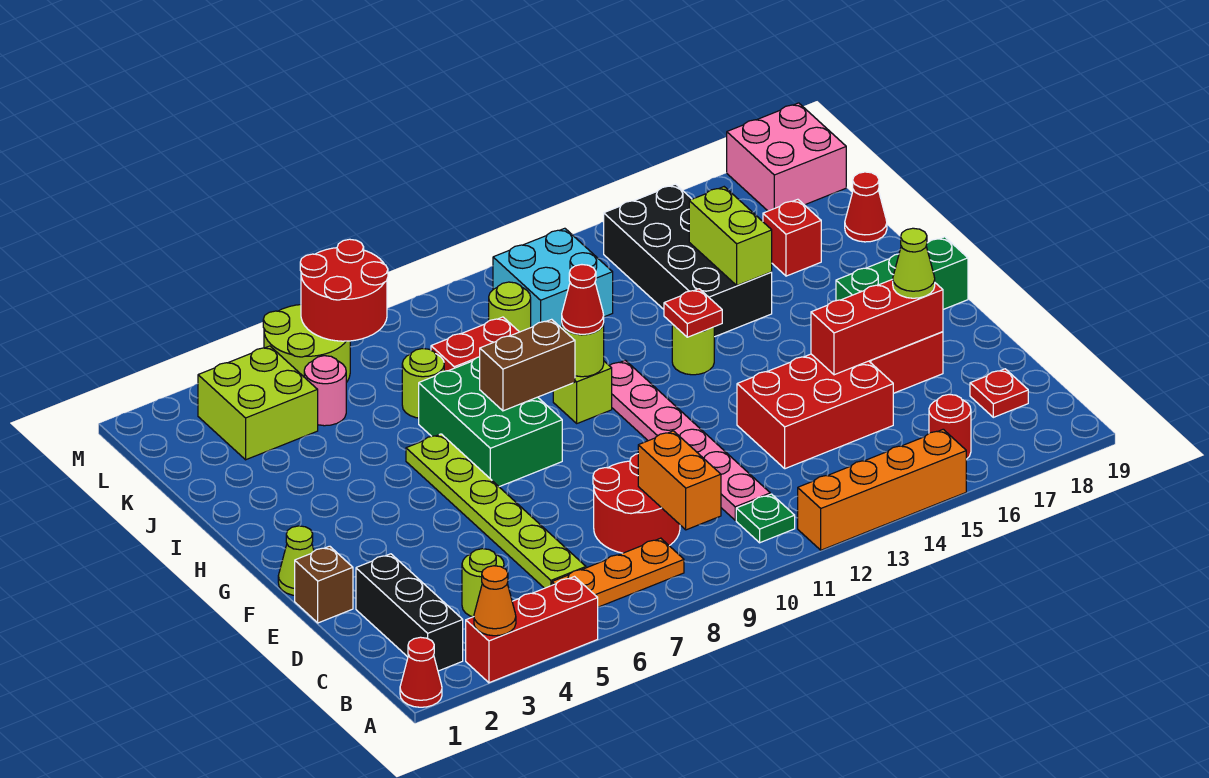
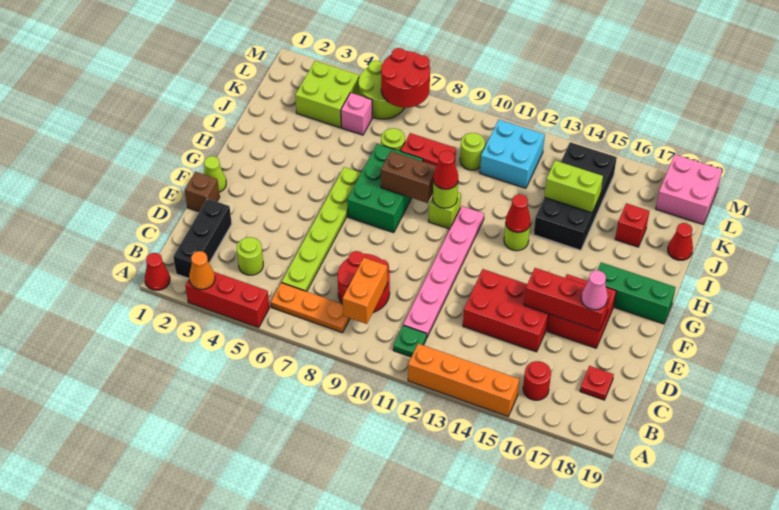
lime cone E17 level 3 -> pink cone E17 level 3
red plate H13 level 2 -> red cone H13 level 2
lime brick I15:J15 level 2 -> lime brick J14:J15 level 2
pink round brick K5 level 1 -> pink brick K5 level 1

